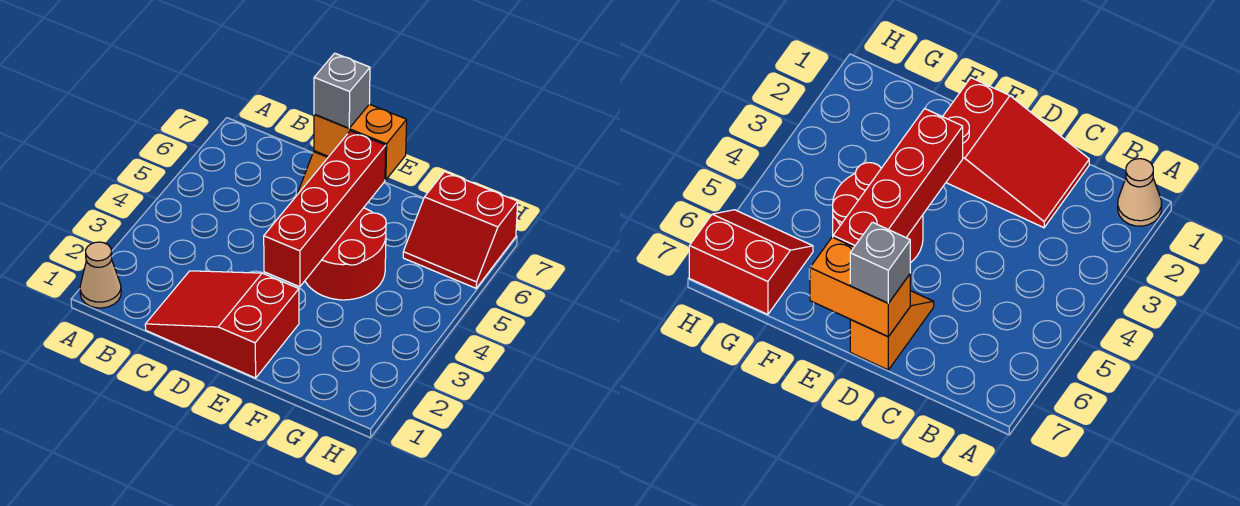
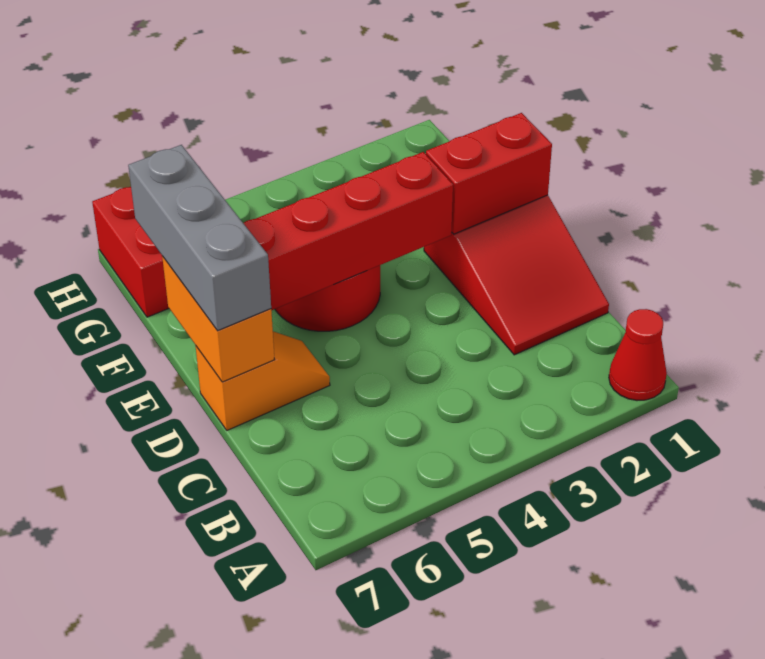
tan cone A1 level 1 -> red cone A1 level 1
grey brick D7 level 3 -> grey brick D7:F7 level 3
none -> red brick E1:E2 level 2

